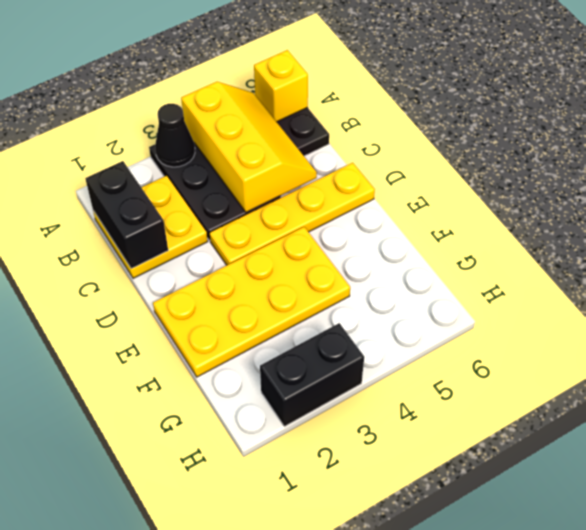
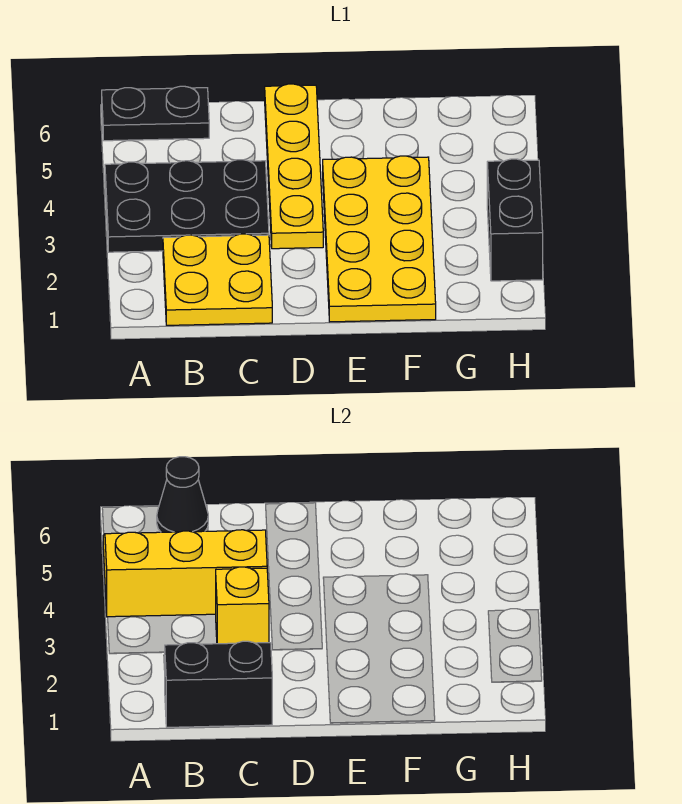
black cone A3 level 2 -> black cone B6 level 2
yellow brick A6 level 2 -> yellow brick C3 level 2

